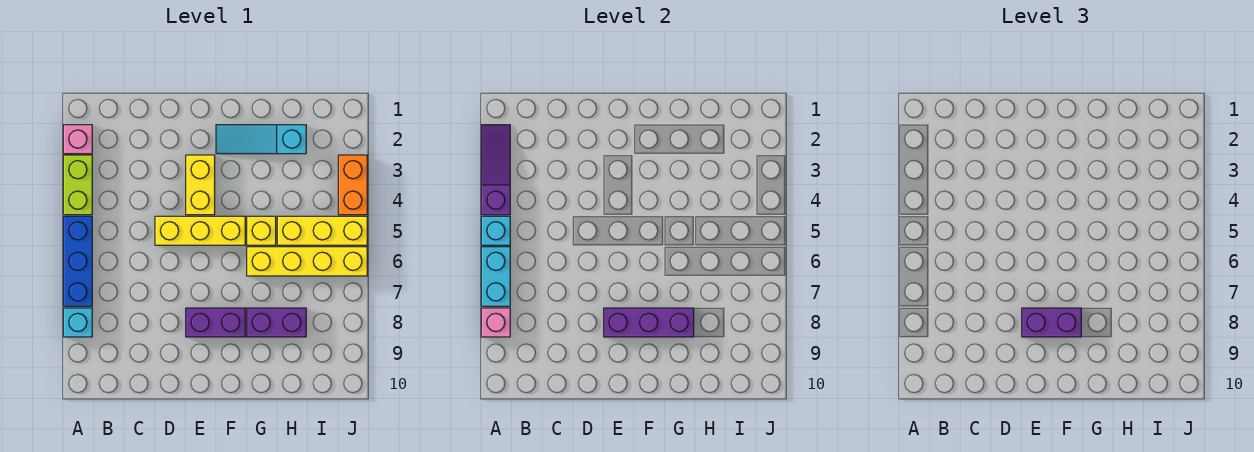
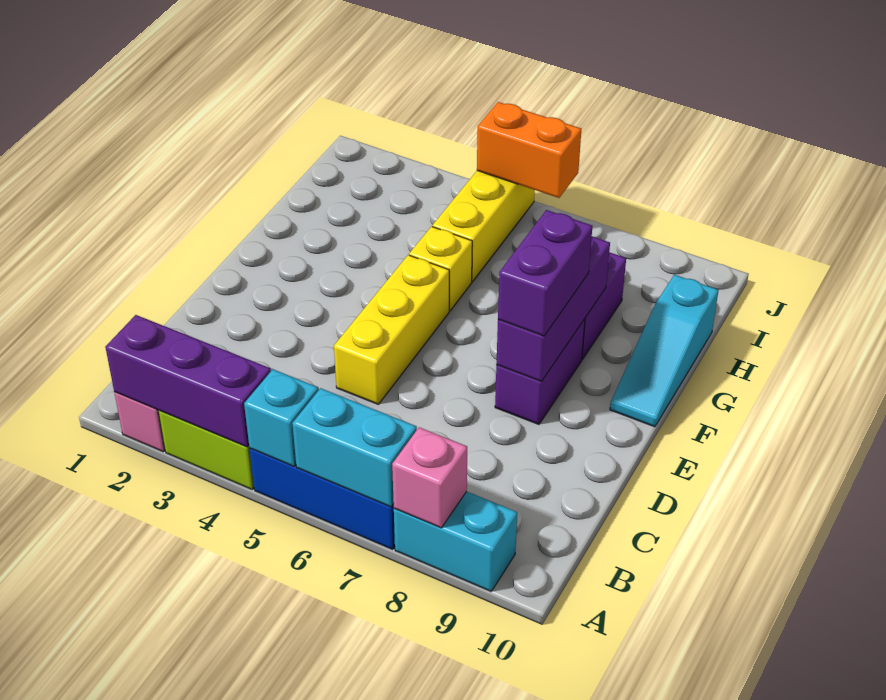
purple slope A2:A4 level 2 top 4 -> purple brick A2:A4 level 2
cyan brick A8 level 1 -> cyan brick A8:A9 level 1
yellow brick E3:E4 level 1 -> none
cyan slope F2:H2 level 1 top H -> cyan slope F10:H10 level 1 top H
yellow brick G6:J6 level 1 -> none
orange brick J3:J4 level 1 -> orange brick J5:J6 level 2

